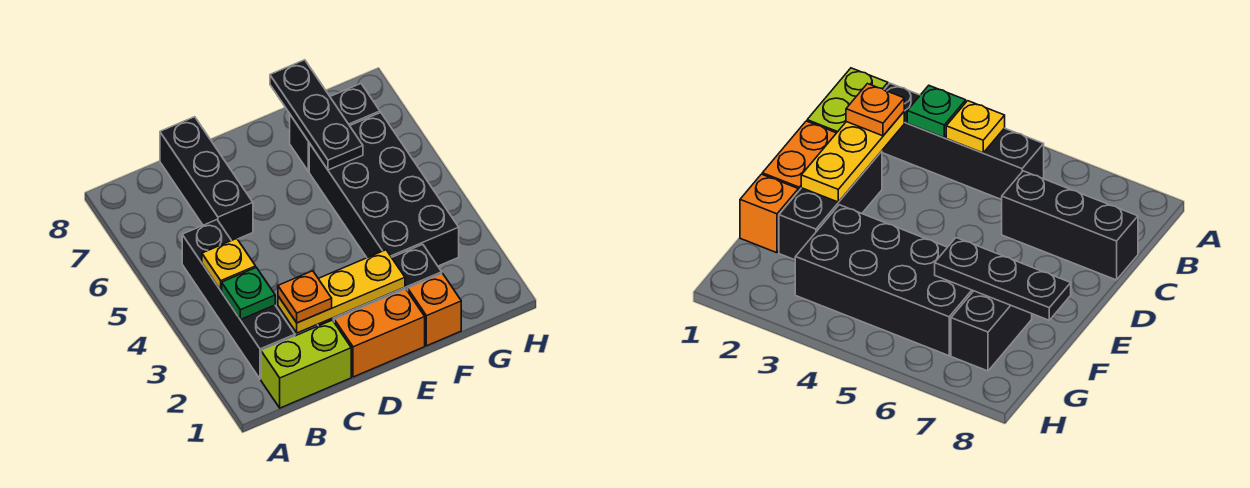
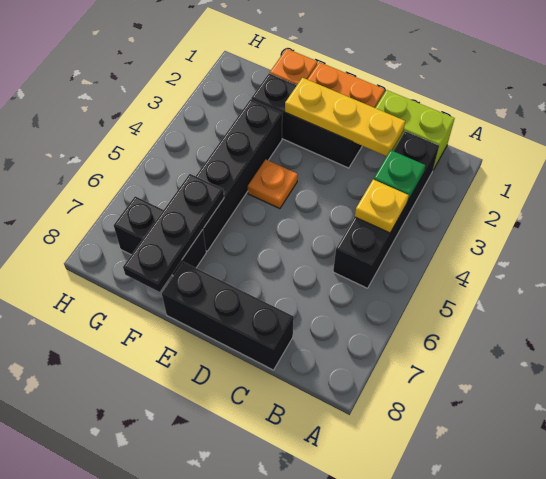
orange plate C2 level 3 -> orange plate E4 level 1
black brick C6:C8 level 1 -> black brick C8:E8 level 1
black brick F3:G6 level 1 -> black brick F3:F6 level 1

